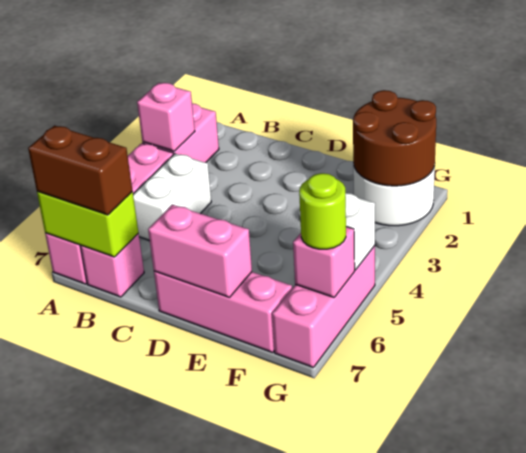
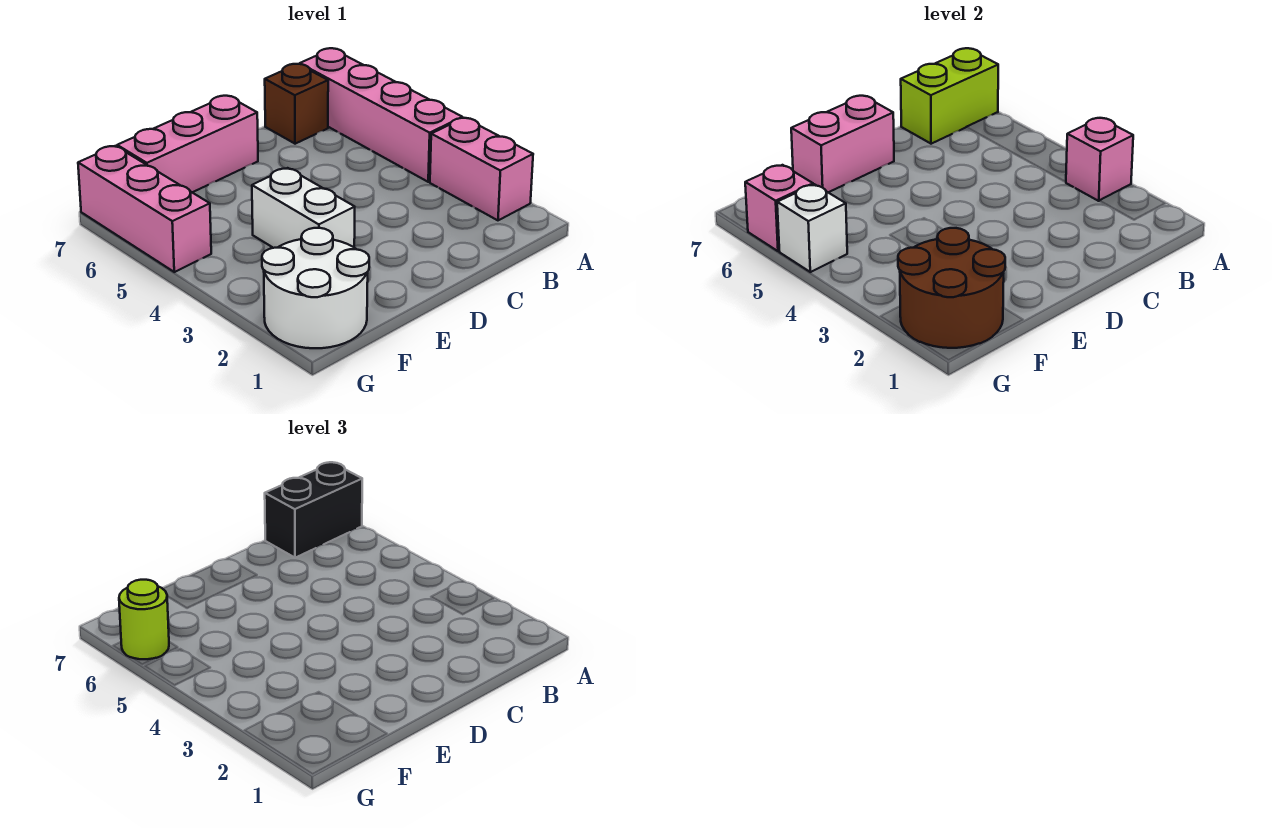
brown brick A7:B7 level 3 -> black brick A7:B7 level 3
white brick B4:B5 level 1 -> white brick E3:E4 level 1
pink brick B7 level 1 -> brown brick B7 level 1

